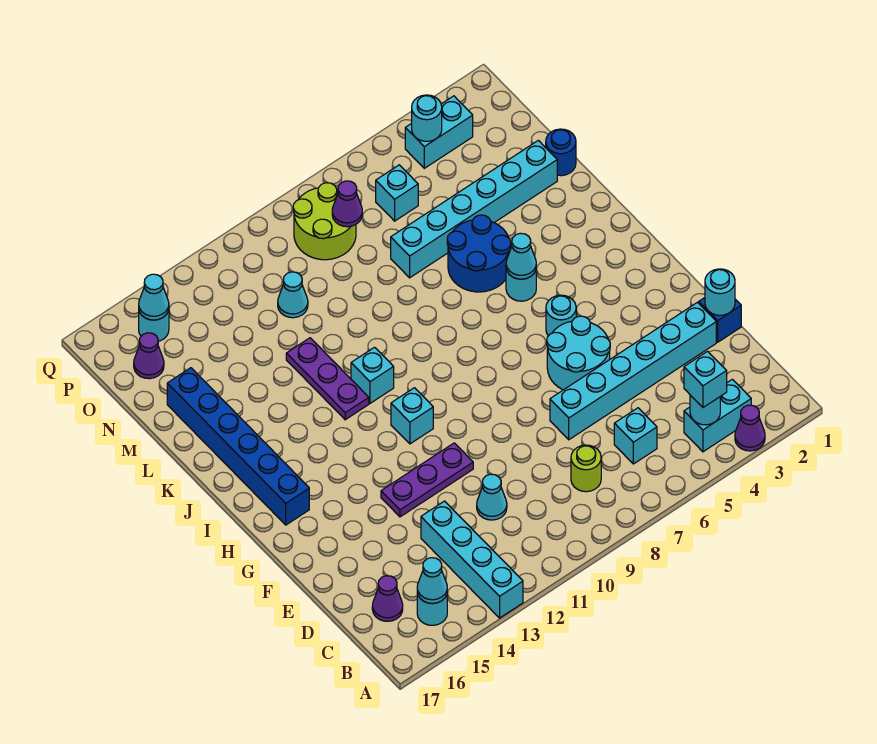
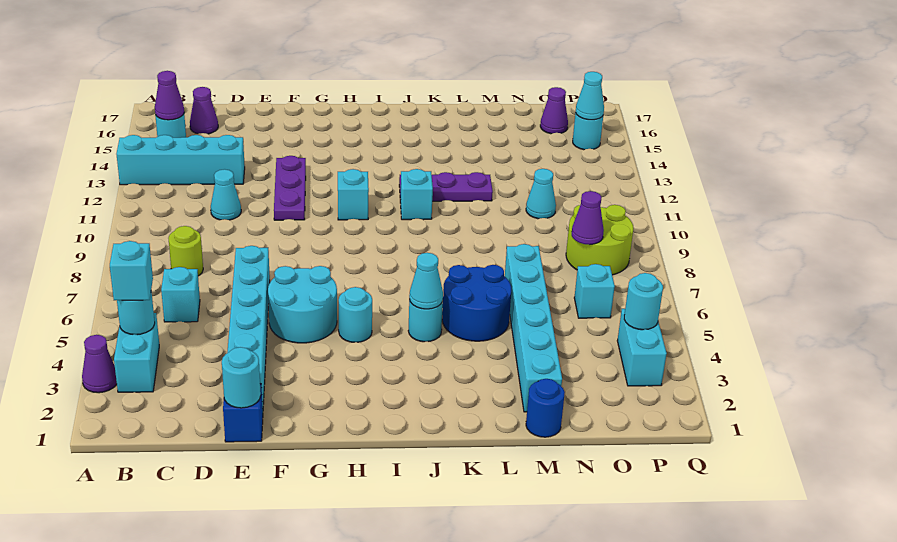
cyan cone B15 level 2 -> purple cone B15 level 2
blue brick H16:M16 level 1 -> none

